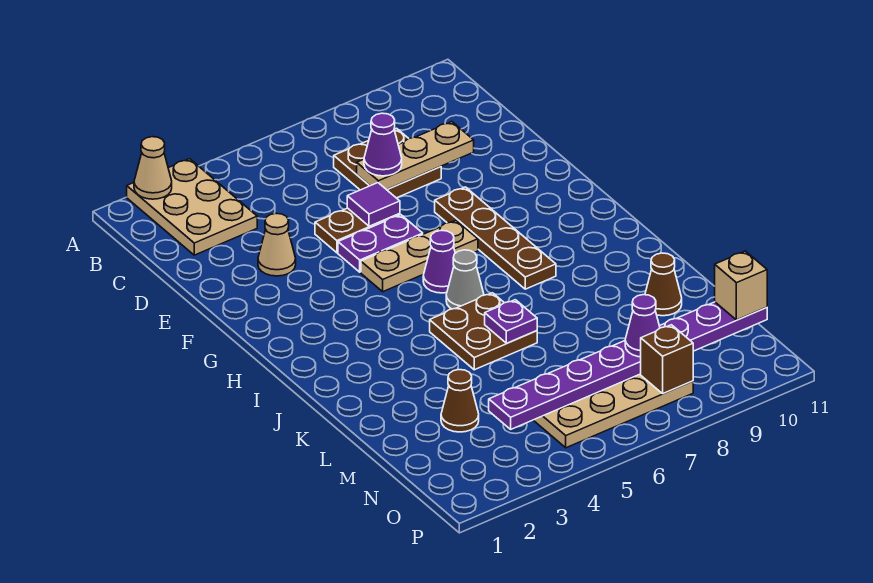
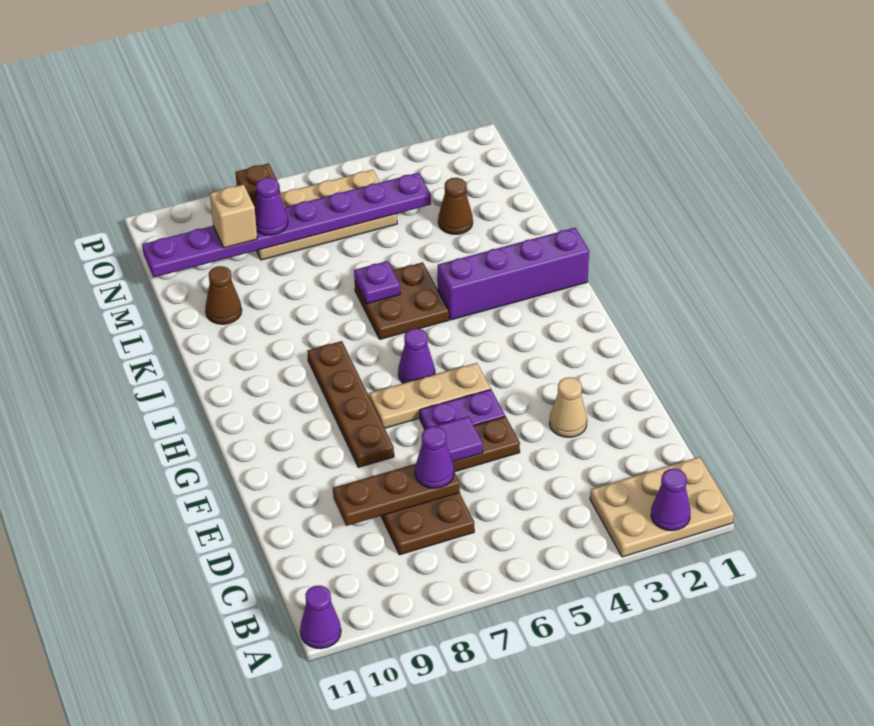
tan plate A2:C3 level 1 -> tan plate A1:B3 level 1
tan cone A2 level 2 -> purple cone A2 level 2
none -> purple cone A11 level 1
tan plate D7:D9 level 2 -> brown plate D7:D9 level 2
grey cone I6 level 1 -> none
none -> purple brick J1:J4 level 1
tan brick N11 level 3 -> tan brick N9 level 3

